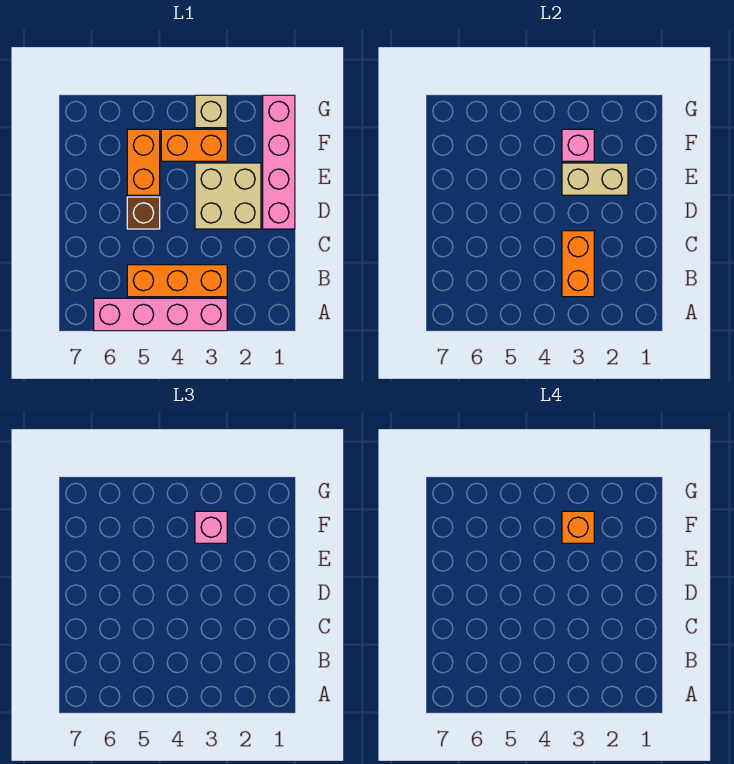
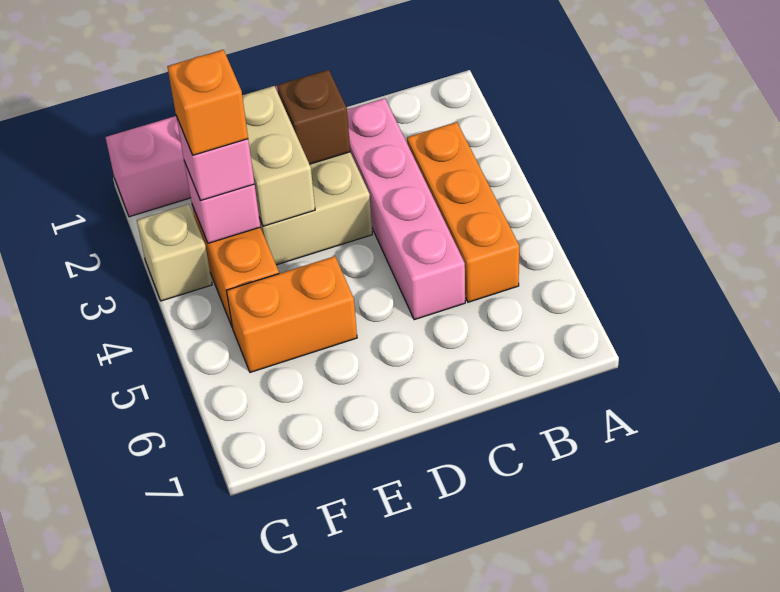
pink brick A3:A6 level 1 -> pink brick C2:C5 level 1
orange brick B3:C3 level 2 -> none
brown brick D5 level 1 -> brown brick D2 level 2

